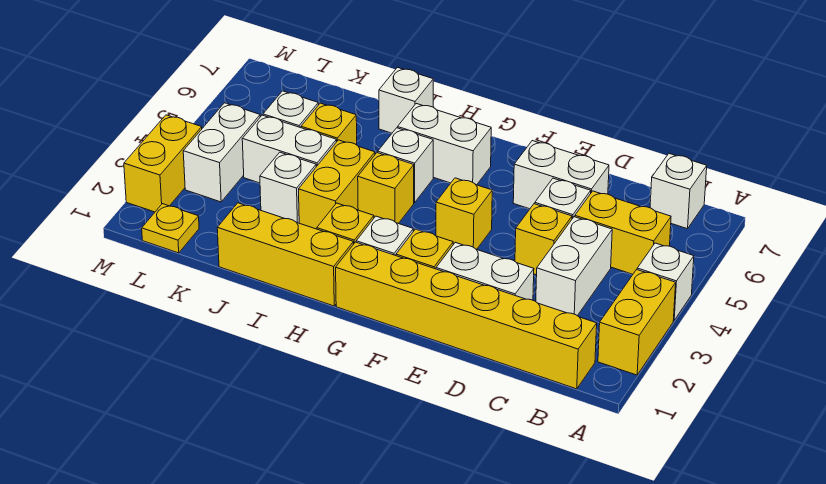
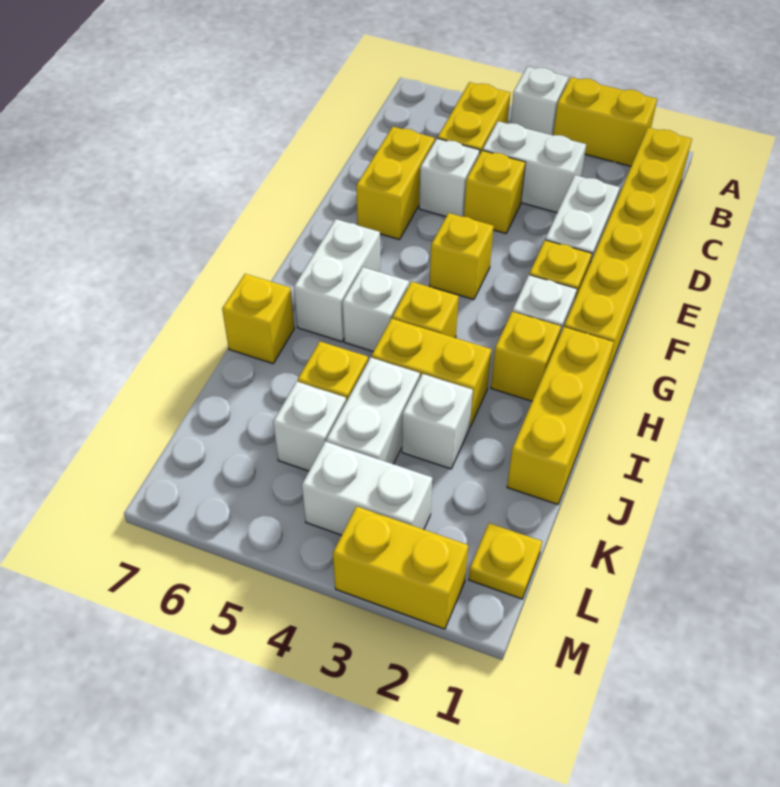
white brick B7 level 1 -> none
white brick D6:E6 level 1 -> yellow brick D6:E6 level 1
white brick I7 level 1 -> yellow brick I7 level 1

